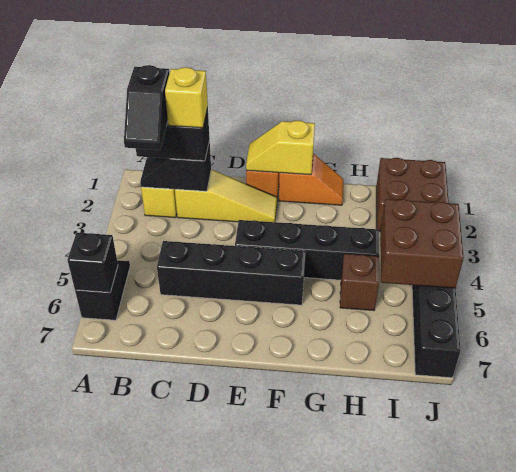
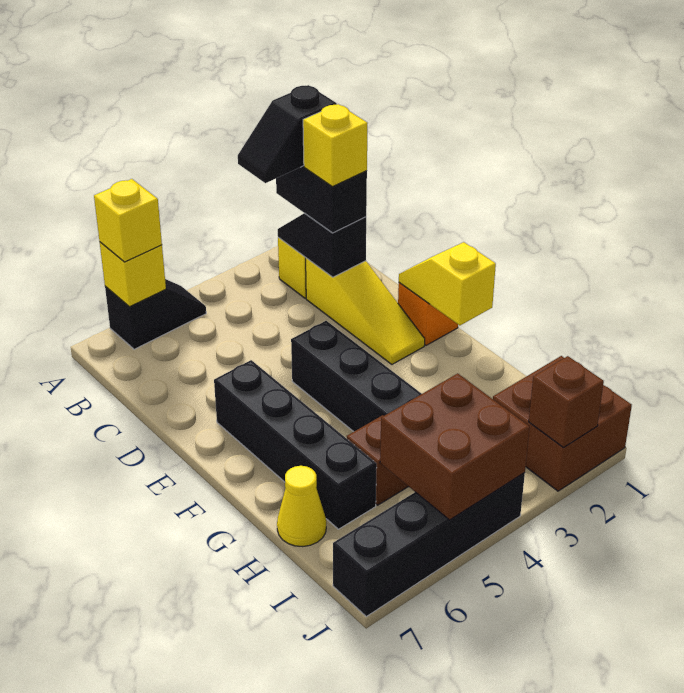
black brick A6 level 2 -> yellow brick A6 level 2
none -> yellow brick A6 level 3
black brick C5:F5 level 1 -> black brick E6:H6 level 1
orange slope F1:G1 level 1 top F -> none
none -> yellow cone H7 level 1
none -> brown brick J2 level 2

